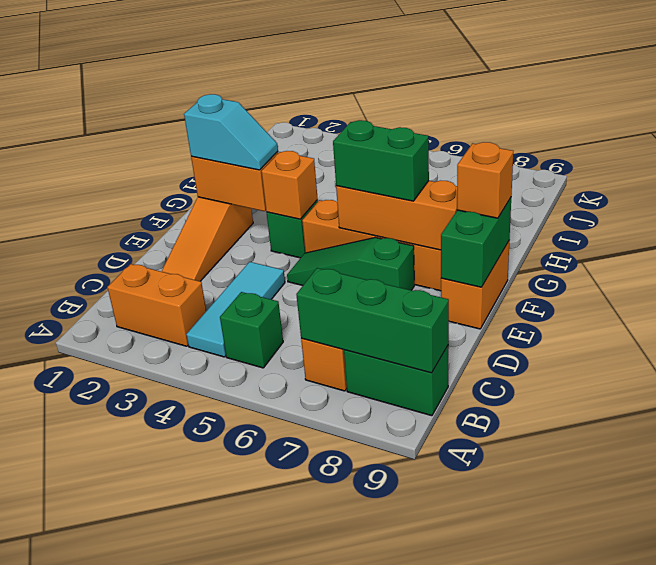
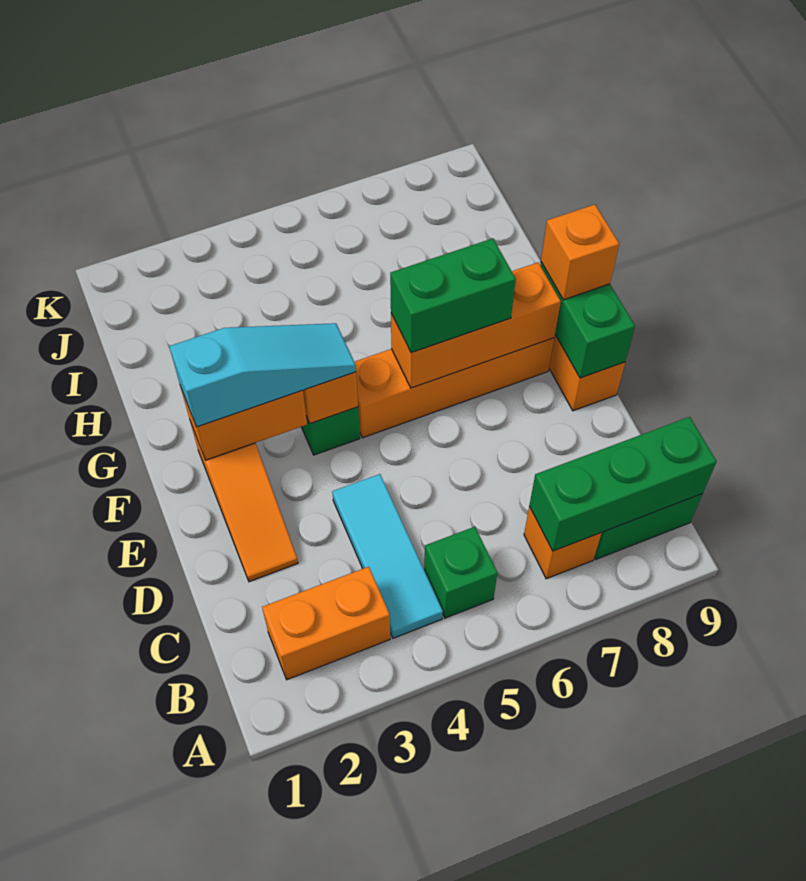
green slope E5:E7 level 1 top 7 -> none
cyan slope F2:F3 level 3 top 2 -> cyan slope F2:F4 level 3 top 2

